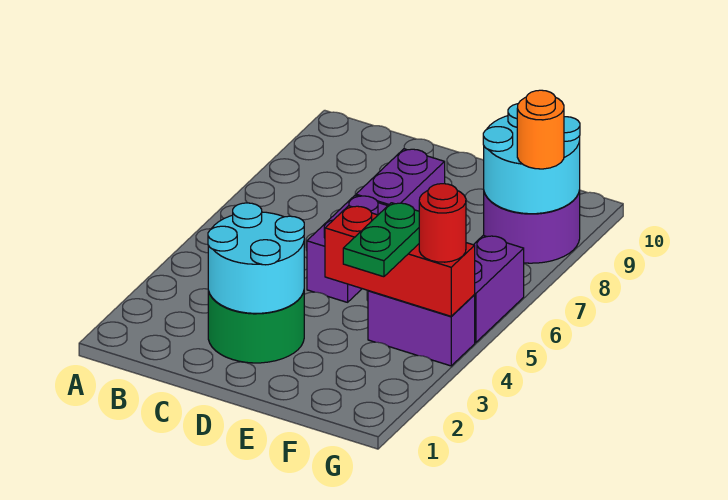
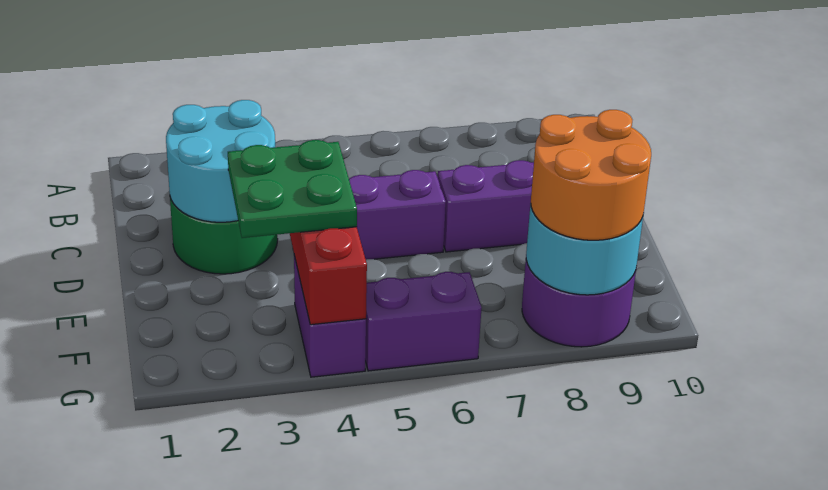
green plate F3:F4 level 3 -> green plate E3:F4 level 3
red round brick G4 level 3 -> none
orange round brick G8 level 3 -> orange round brick F8:G9 level 3

